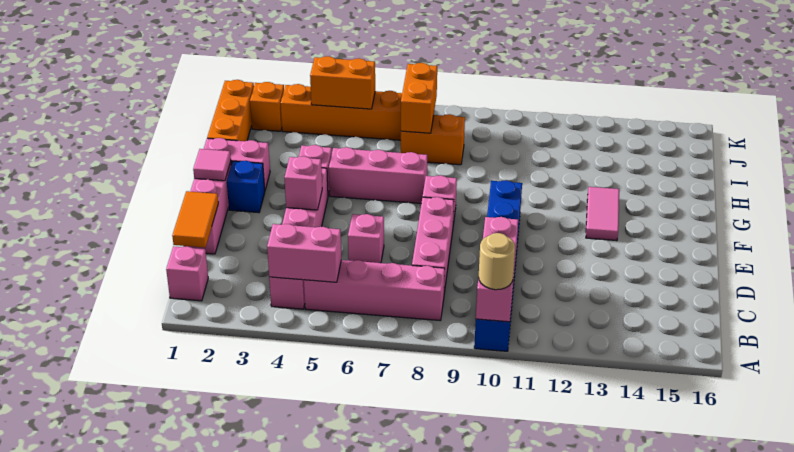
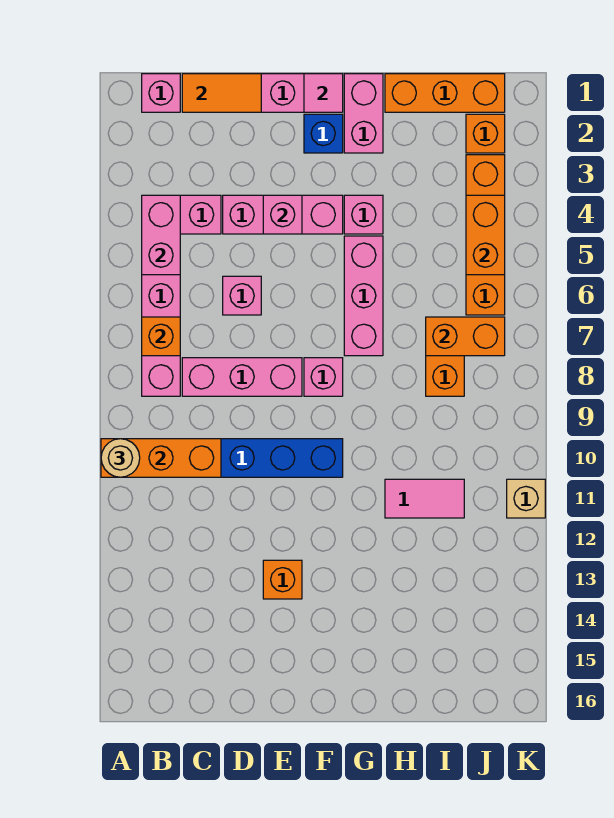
pink brick A10:C10 level 2 -> orange brick A10:C10 level 2
none -> orange brick B7 level 2
none -> orange brick E13 level 1
pink tile F13:G13 level 1 -> pink tile H11:I11 level 1
none -> tan brick K11 level 1

